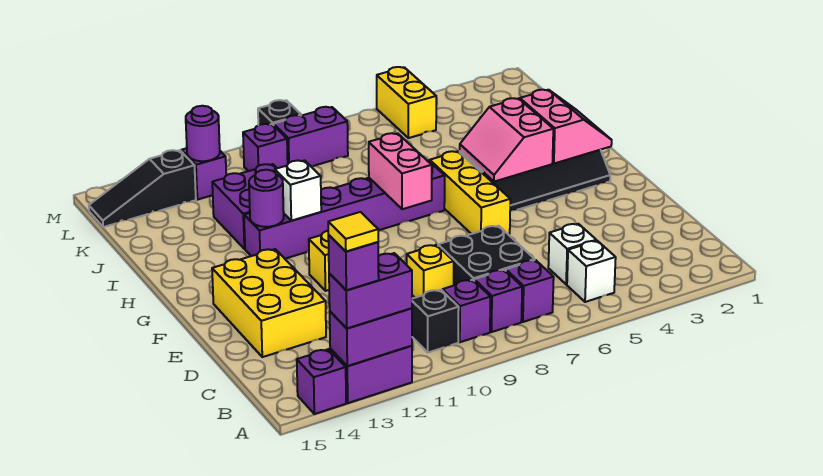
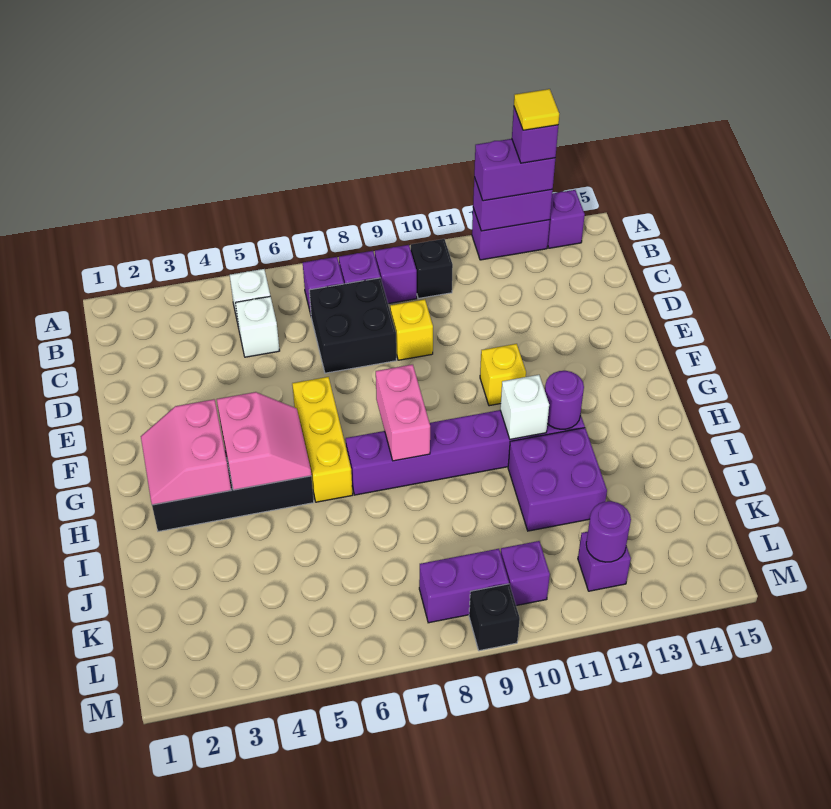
yellow brick D13:F14 level 1 -> none
yellow brick L5:M5 level 1 -> none
black slope L13:L15 level 1 top 13 -> none

